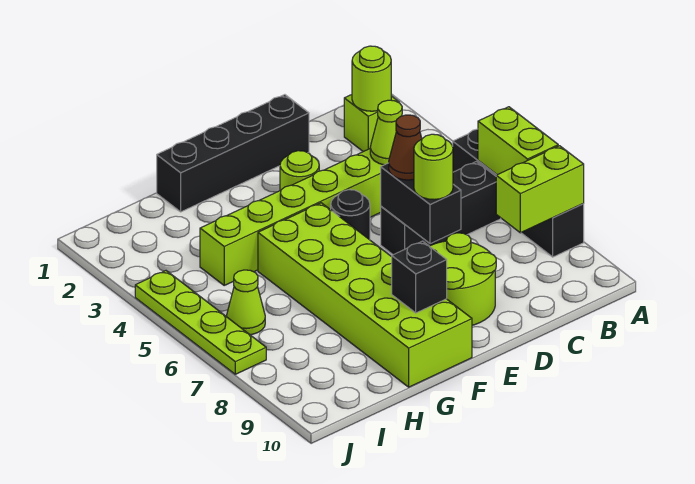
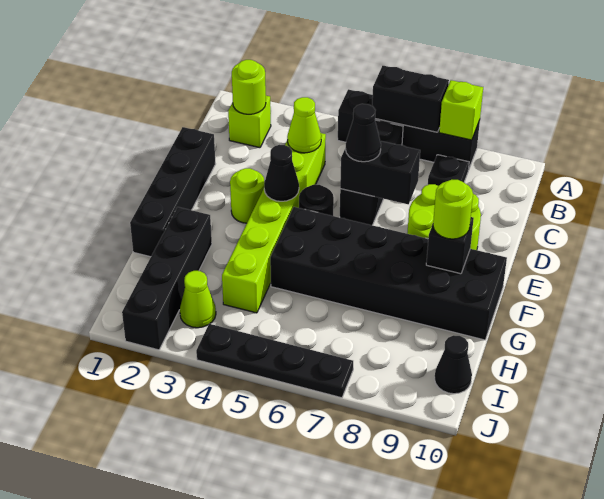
lime brick A6:A7 level 2 -> black brick A6:A7 level 2
lime brick A8:B8 level 2 -> lime brick A8 level 2
none -> black plate B8 level 1
brown cone D6 level 3 -> black cone D6 level 3
lime round brick D7 level 3 -> lime round brick F9 level 3
none -> black cone E4 level 2
lime brick F5:G10 level 1 -> black brick F5:G10 level 1
none -> black brick G2:J2 level 1
lime cone I6 level 1 -> lime cone I3 level 1
none -> black cone I10 level 1
lime plate J4:J7 level 1 -> black plate J4:J7 level 1

